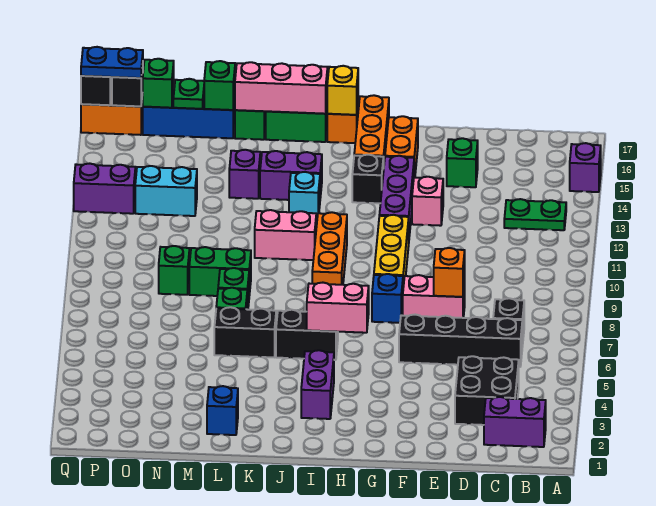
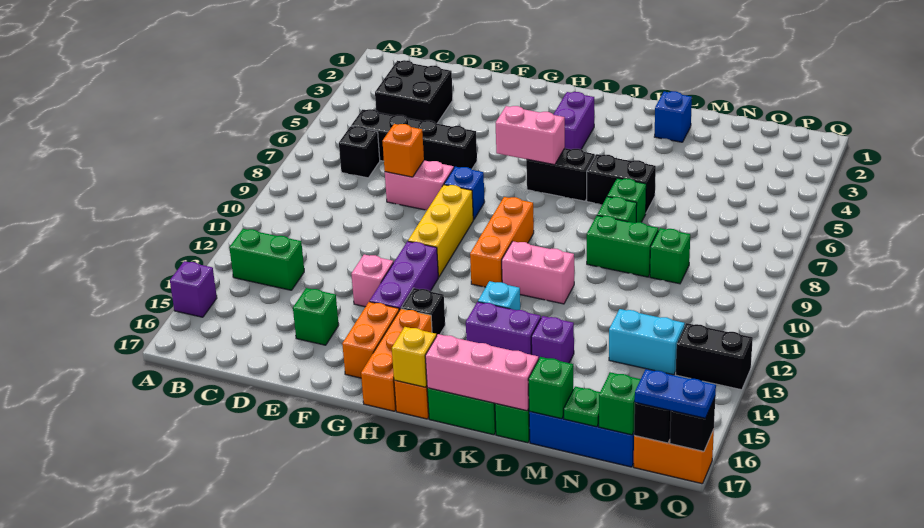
purple brick B2:C2 level 1 -> none
green plate B13:C13 level 1 -> green brick B13:C13 level 1
purple brick P13:Q13 level 1 -> black brick P13:Q13 level 1

